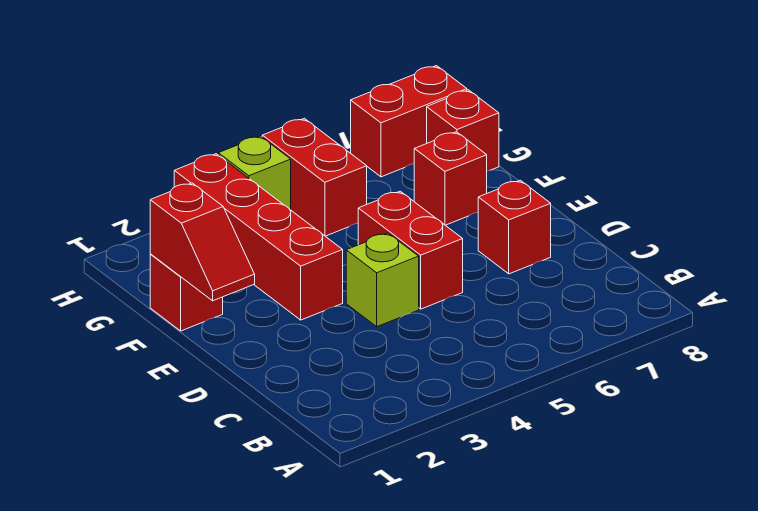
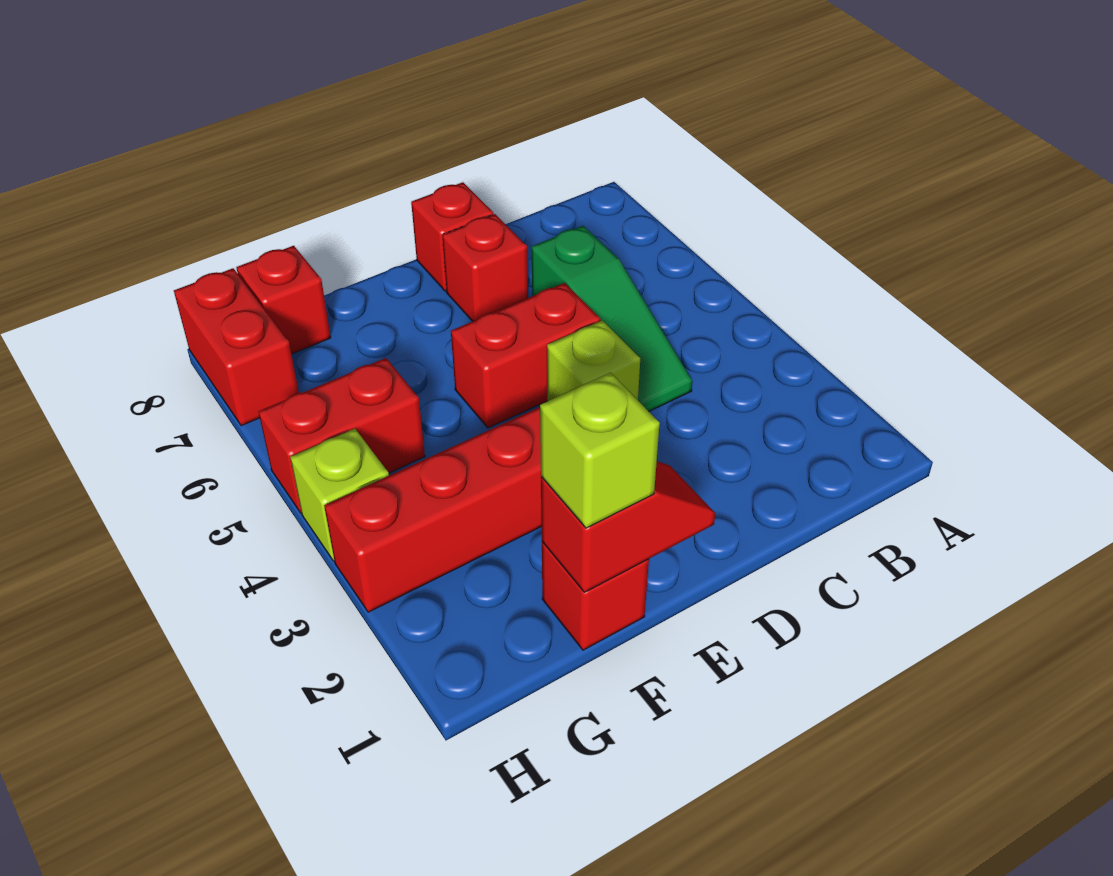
none -> green slope C4:C6 level 1 top 6
none -> lime brick F1 level 3
red brick F7 level 1 -> red brick D8 level 1

